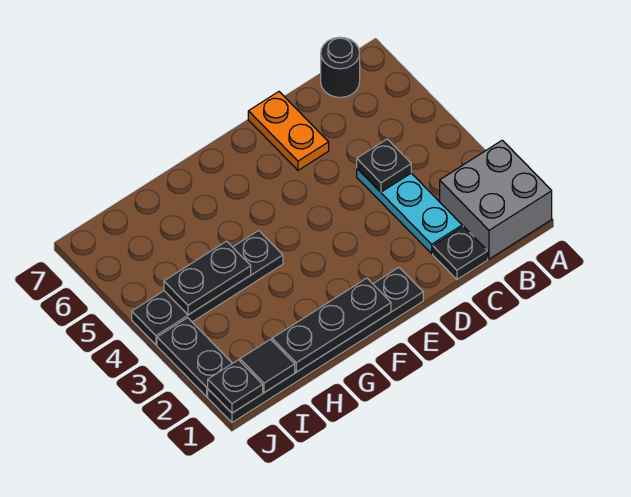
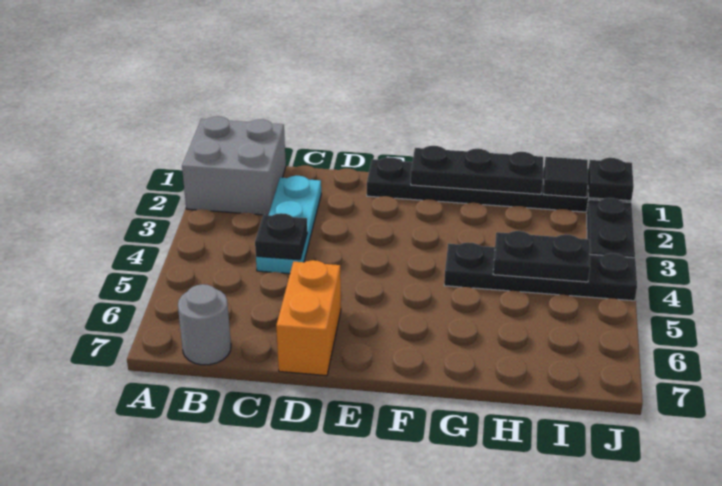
black round brick B7 level 1 -> grey round brick B7 level 1
black plate C1 level 1 -> none
orange plate D6:D7 level 1 -> orange brick D6:D7 level 1

